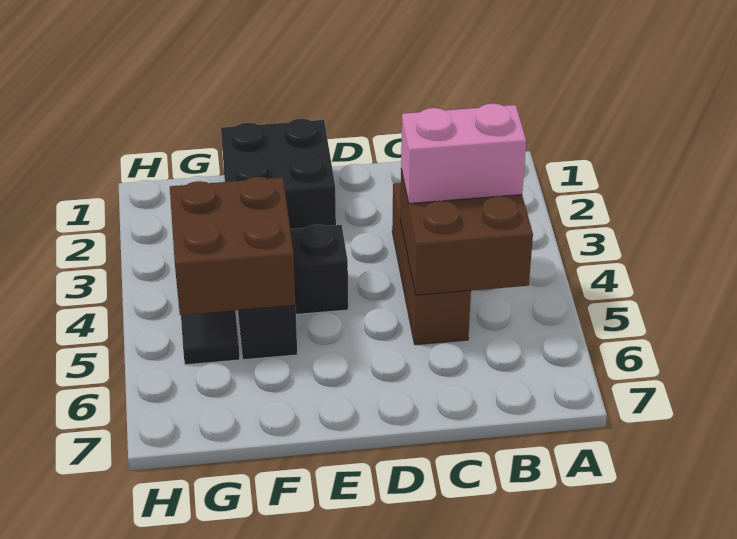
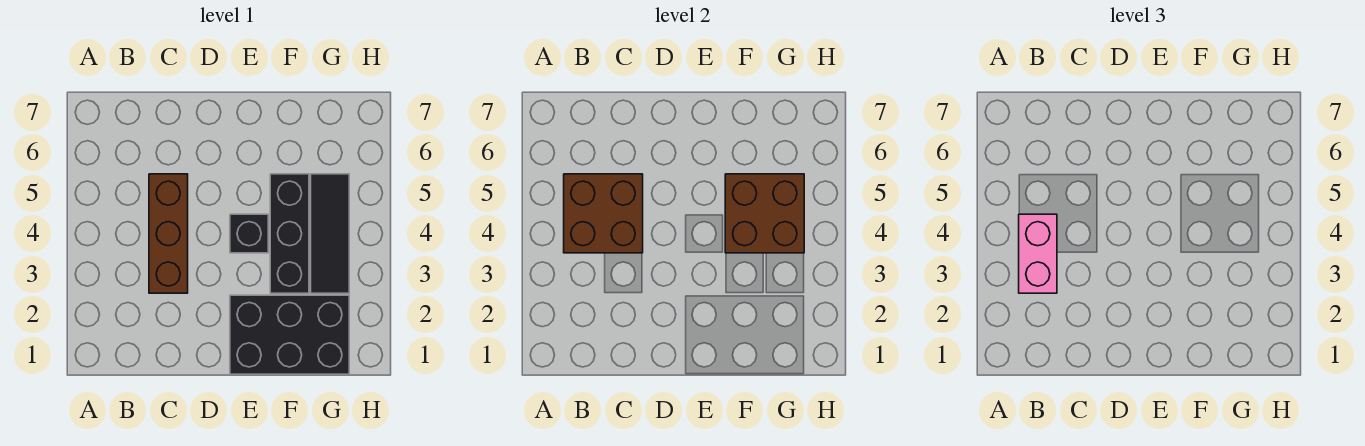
pink brick B4:C4 level 3 -> pink brick B3:B4 level 3
black brick E1:F2 level 1 -> black brick E1:G2 level 1

